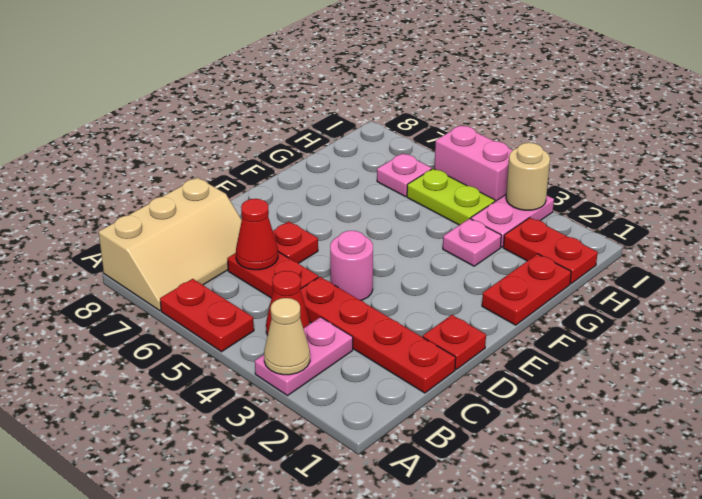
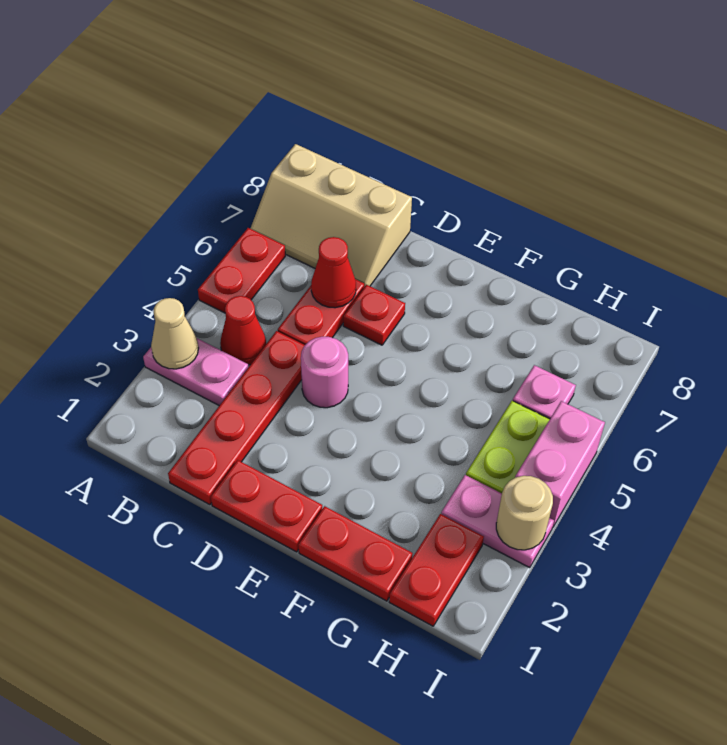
red plate D1 level 1 -> red plate D1:E1 level 1
pink plate G3 level 1 -> none

